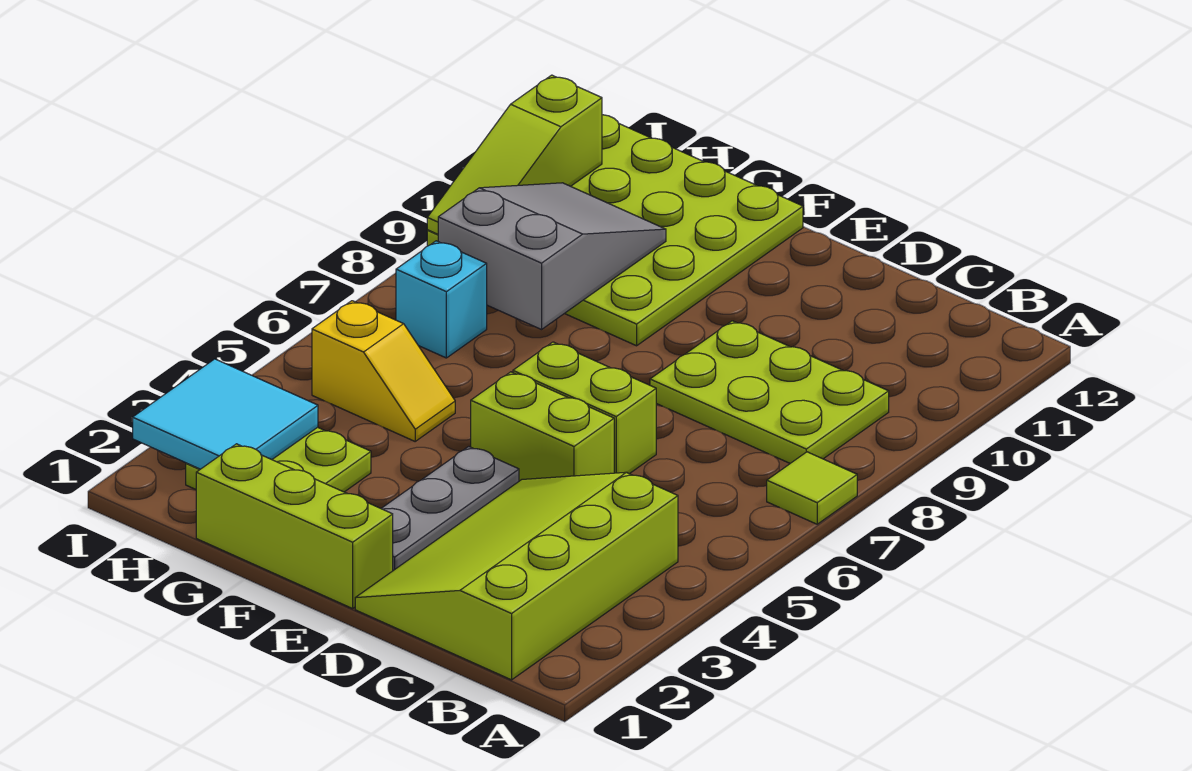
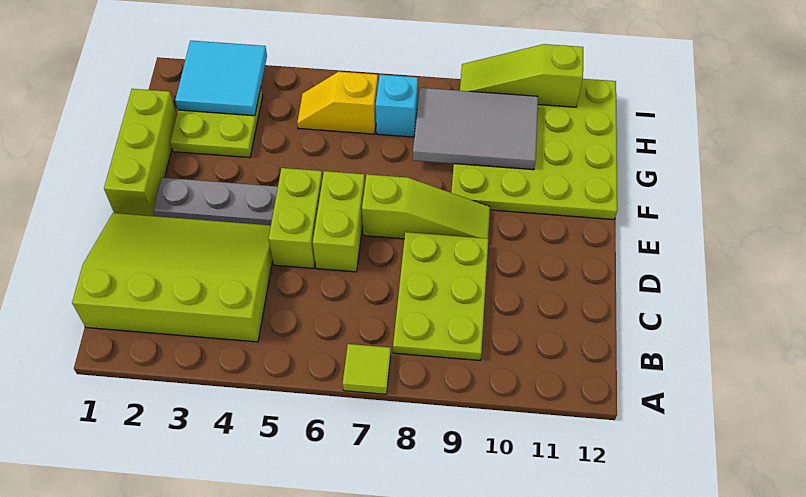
none -> lime slope E7:E9 level 1 top 7
yellow slope G5:H5 level 1 top H -> yellow slope H5:H6 level 1 top 6
grey slope G8:H10 level 2 top 8 -> grey tile G8:H10 level 2

